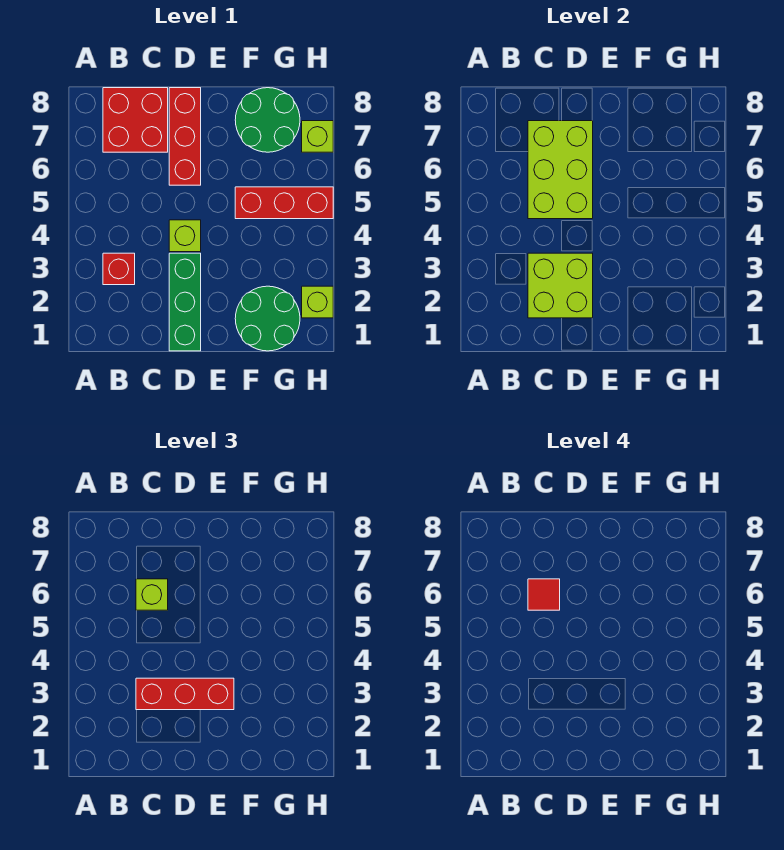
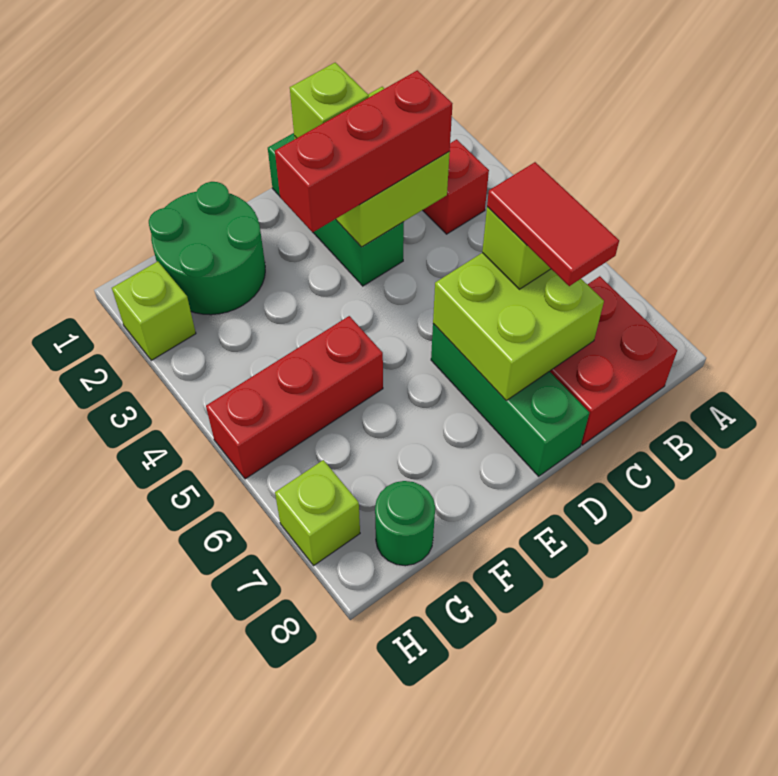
lime brick C5:D7 level 2 -> lime brick C6:D7 level 2
red tile C6 level 4 -> red tile C6:C7 level 4
lime brick D4 level 1 -> lime brick D2 level 3
red brick D6:D8 level 1 -> green brick D6:D8 level 1
green round brick F7:G8 level 1 -> green round brick G8 level 1

